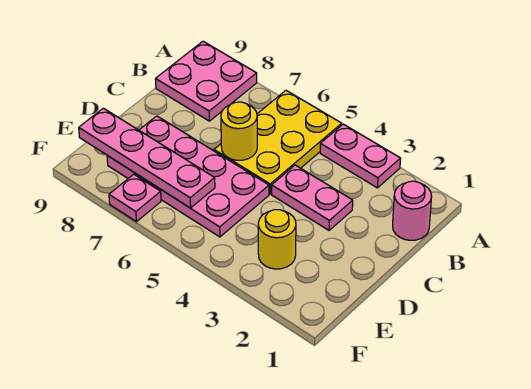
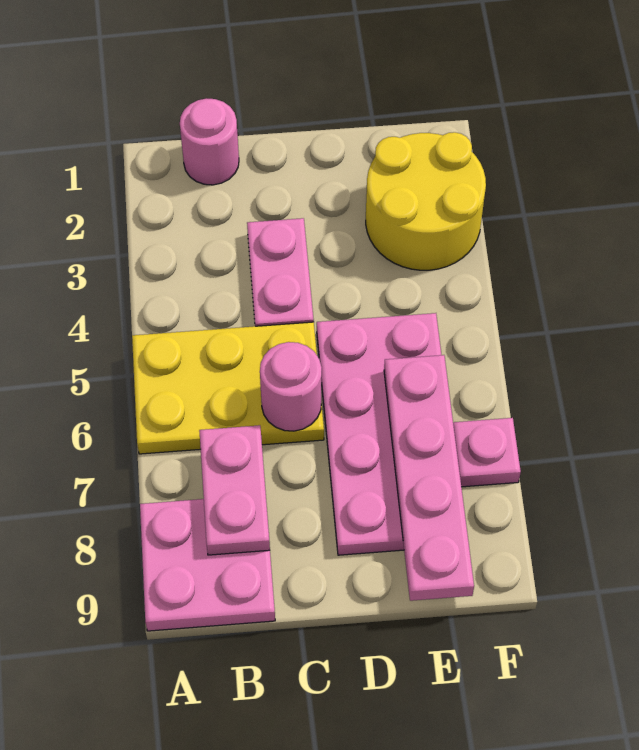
pink plate A3:A4 level 1 -> pink plate B7:B8 level 2
yellow round brick C6 level 2 -> pink round brick C6 level 2
yellow round brick E3 level 1 -> yellow round brick E2:F3 level 1

